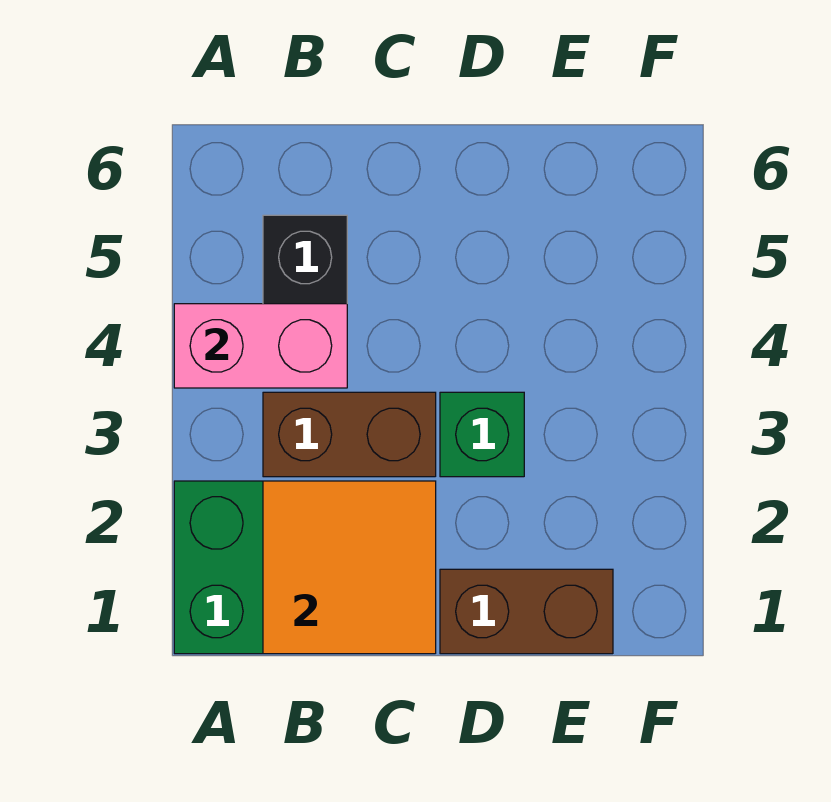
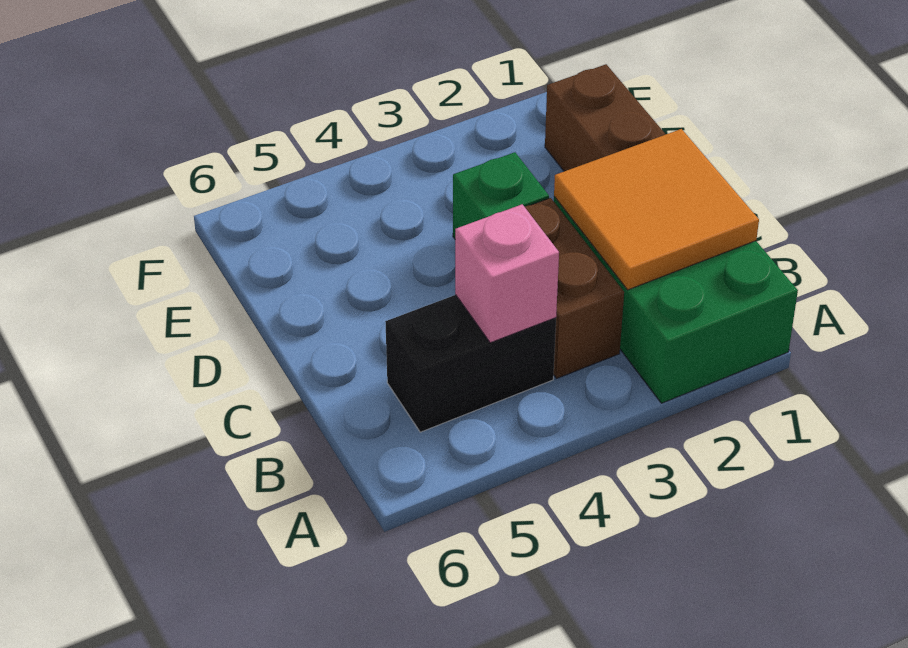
pink brick A4:B4 level 2 -> pink brick B4 level 2

